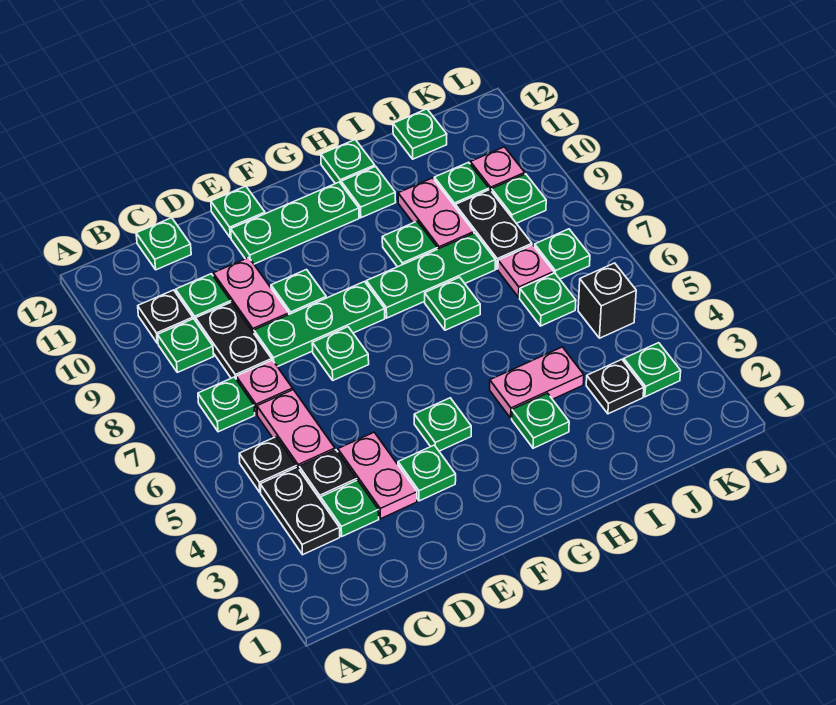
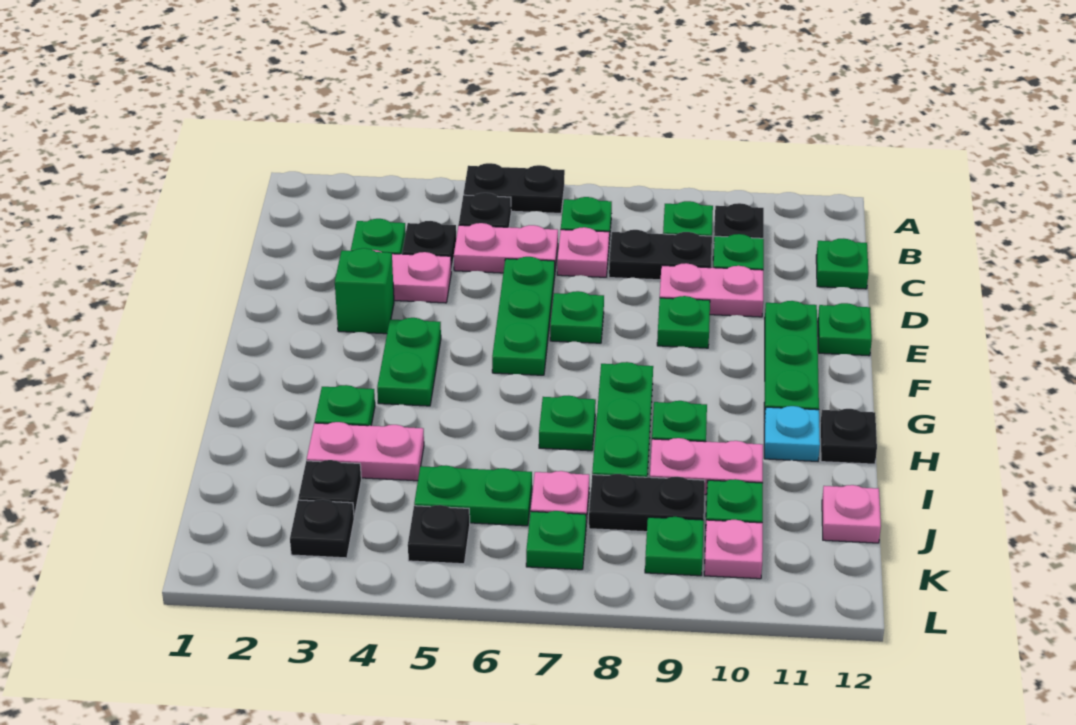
black plate B3:B4 level 1 -> black plate A5:A6 level 1
green plate D8:F8 level 1 -> green plate D6:F6 level 1
green plate E3 level 1 -> green brick E3 level 1
green plate F4 level 1 -> green plate F4:G4 level 1
pink plate H4:I4 level 1 -> pink plate I3:I4 level 1
green plate H11 level 1 -> cyan plate H11 level 1
green plate H12 level 1 -> black plate H12 level 1
green plate J6 level 1 -> green plate J5:J6 level 1
green plate J12 level 1 -> pink plate J12 level 1
green plate K3 level 1 -> black plate K3 level 1
black brick K5 level 1 -> black plate K5 level 1

